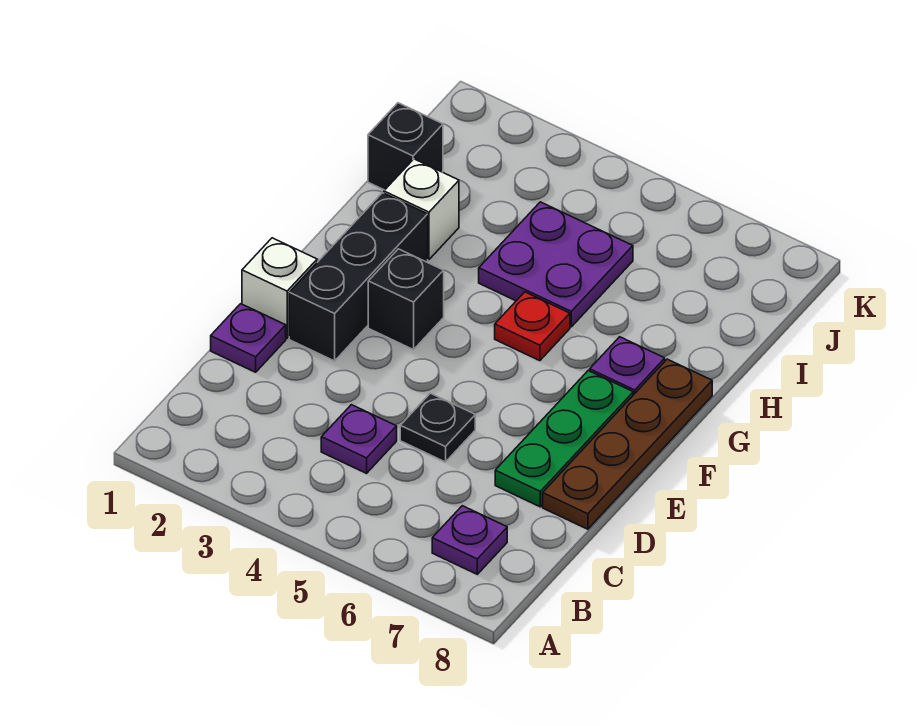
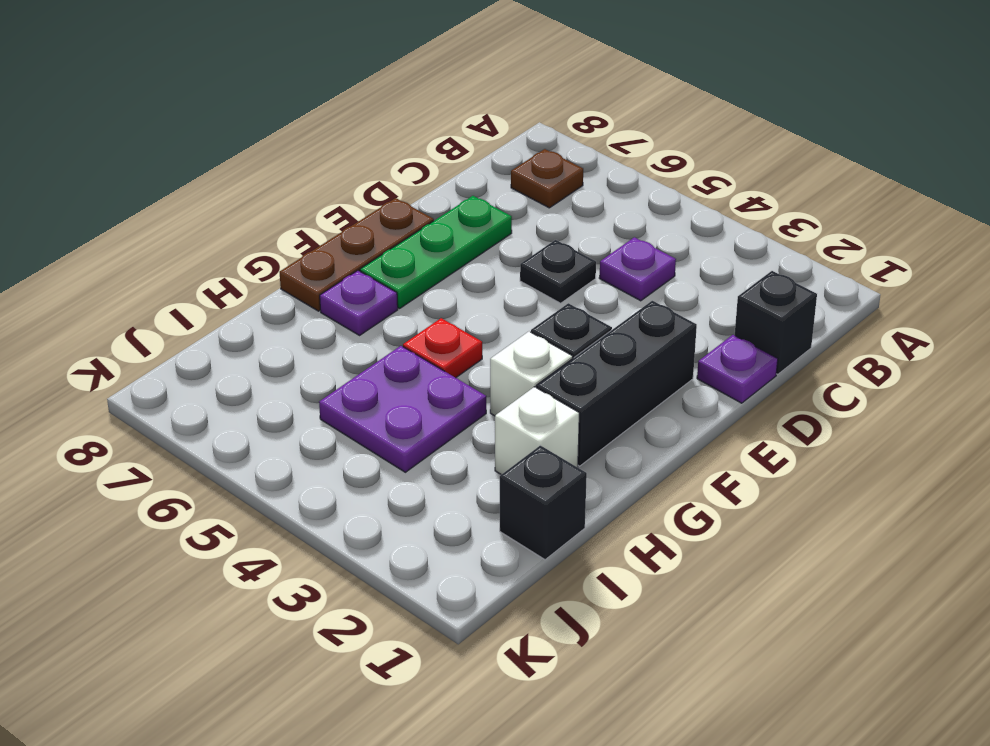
purple plate B7 level 1 -> brown plate B7 level 1
none -> black brick C1 level 1
brown plate D8:G8 level 1 -> brown plate E8:G8 level 1
white brick E1 level 1 -> white brick G3 level 1

